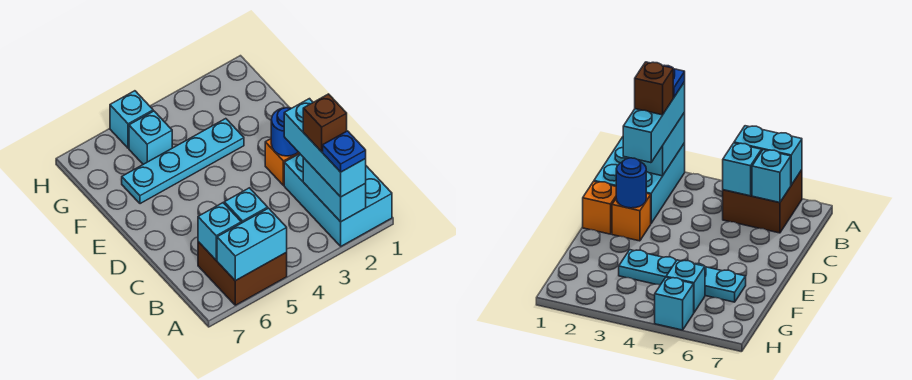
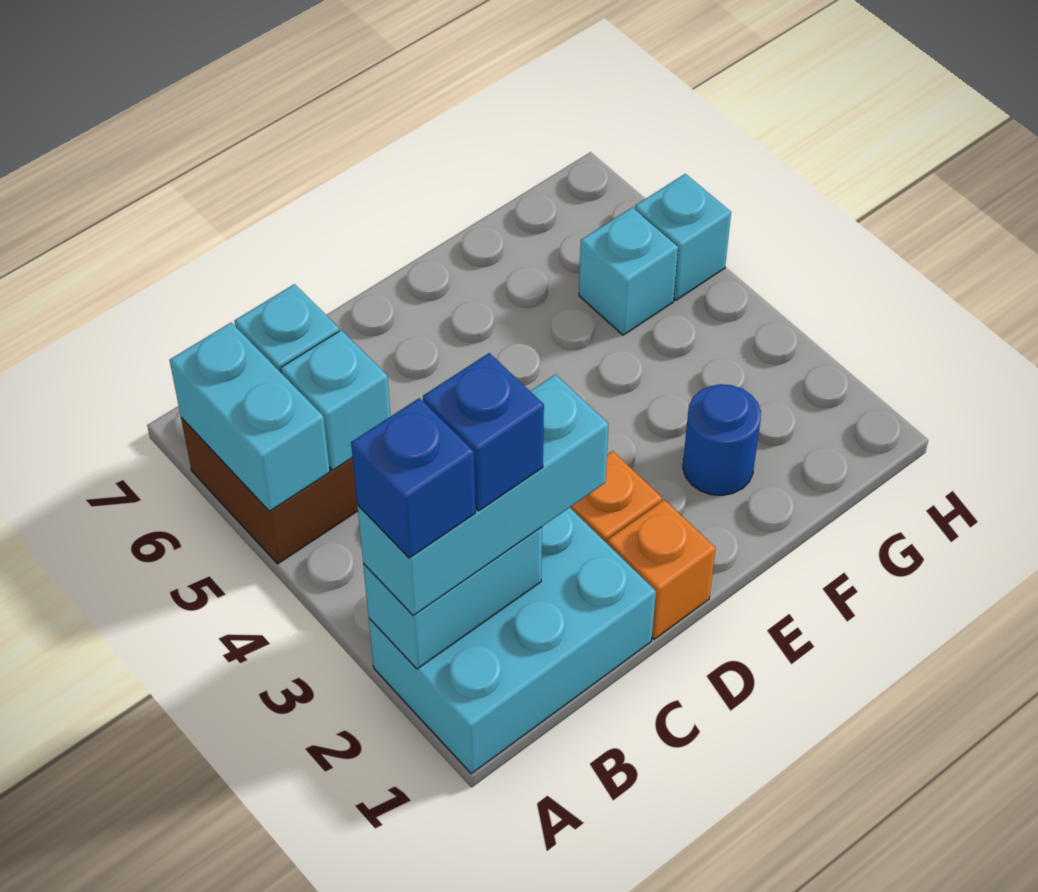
blue plate A2 level 4 -> blue brick A2 level 4
brown brick B2 level 4 -> blue brick B2 level 4
blue round brick D2 level 2 -> blue round brick F2 level 1
cyan plate F3:F6 level 1 -> none

